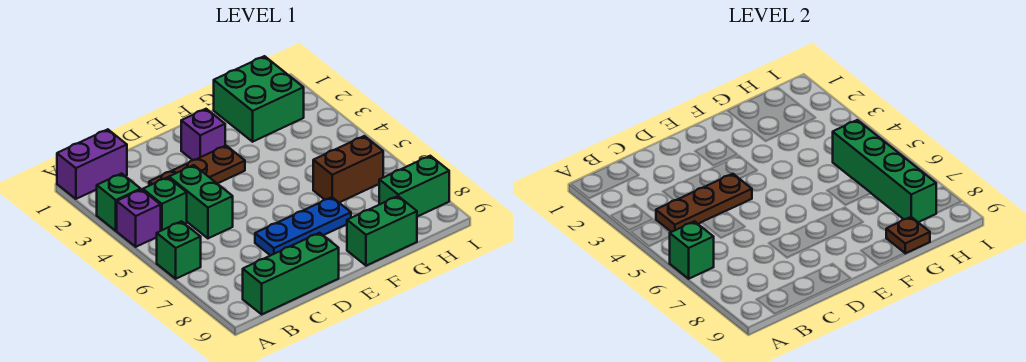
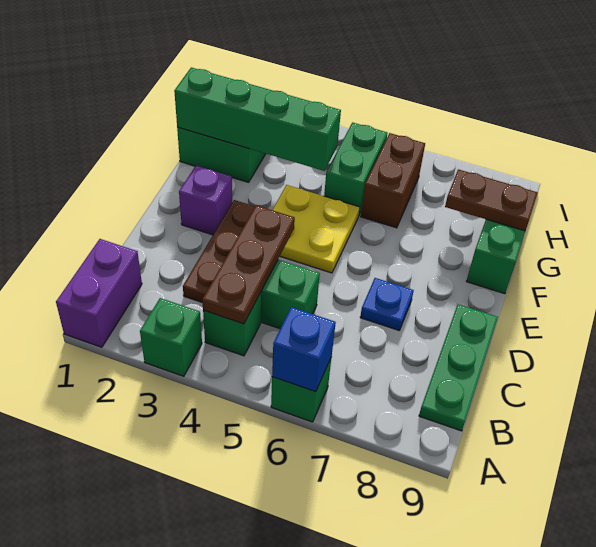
purple brick A4 level 1 -> none
green brick A6 level 2 -> blue brick A6 level 2
green brick B9:D9 level 1 -> green plate B9:D9 level 1
blue plate D7:F7 level 1 -> blue plate D7 level 1
none -> yellow plate E4:F5 level 1
brown plate G9 level 2 -> brown plate G8:G9 level 2
green brick H5:H8 level 2 -> green brick G1:G4 level 2
green brick H8:I8 level 1 -> green brick G5:H5 level 1

